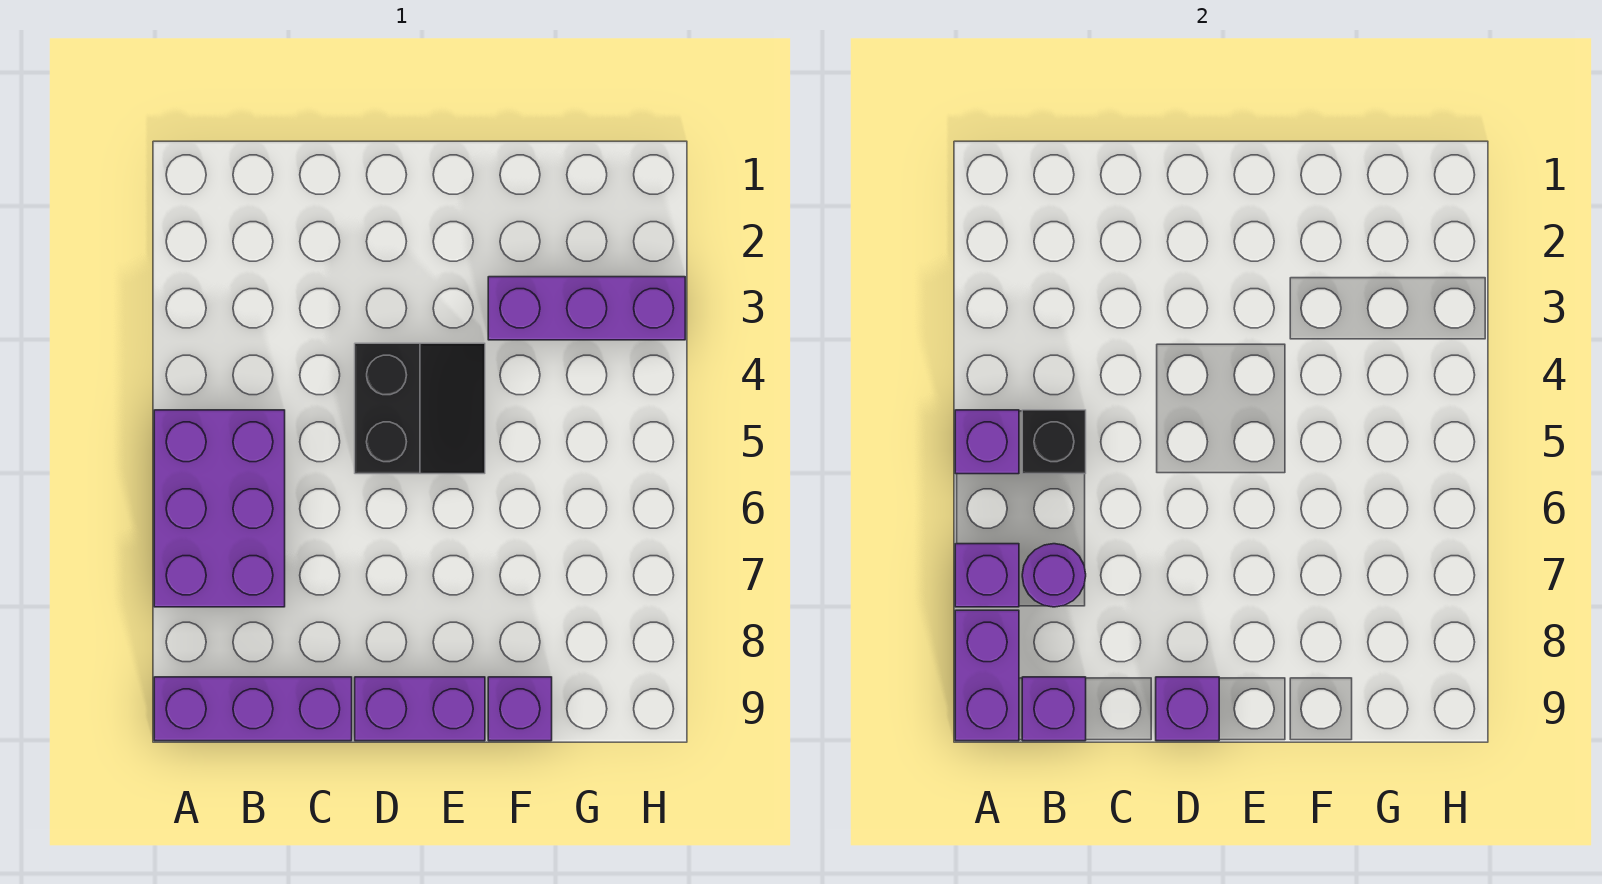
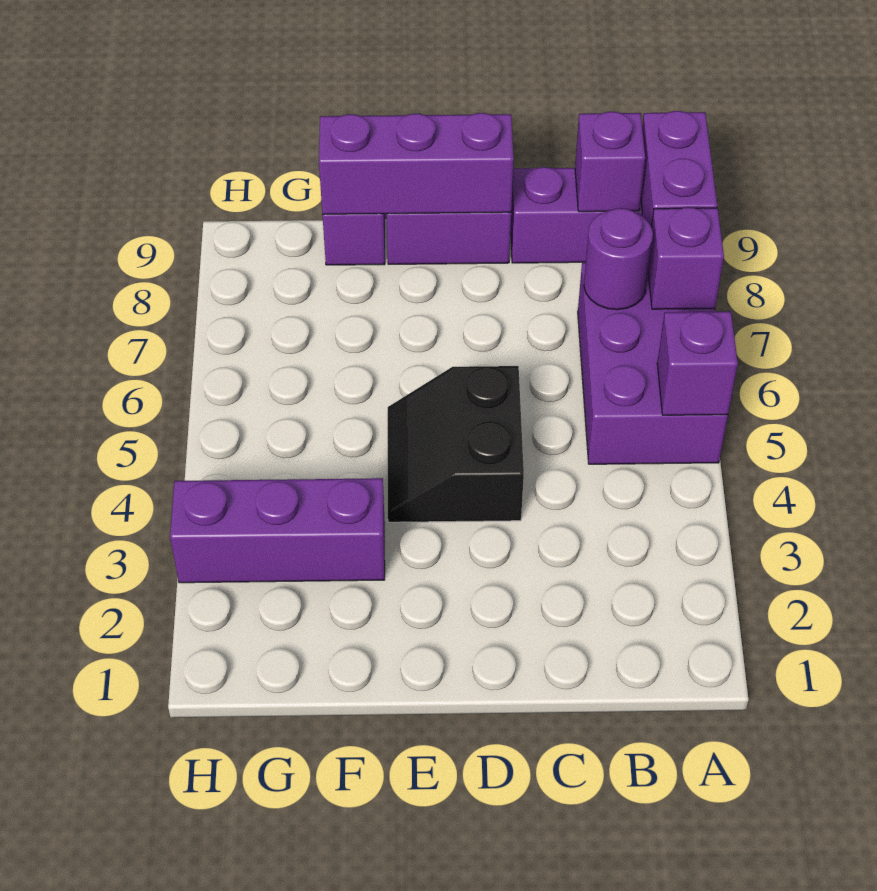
black brick B5 level 2 -> none
purple brick D9 level 2 -> purple brick D9:F9 level 2

